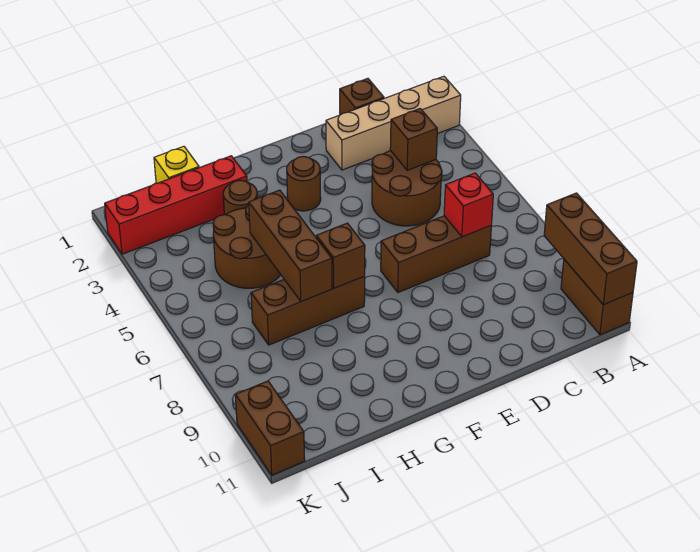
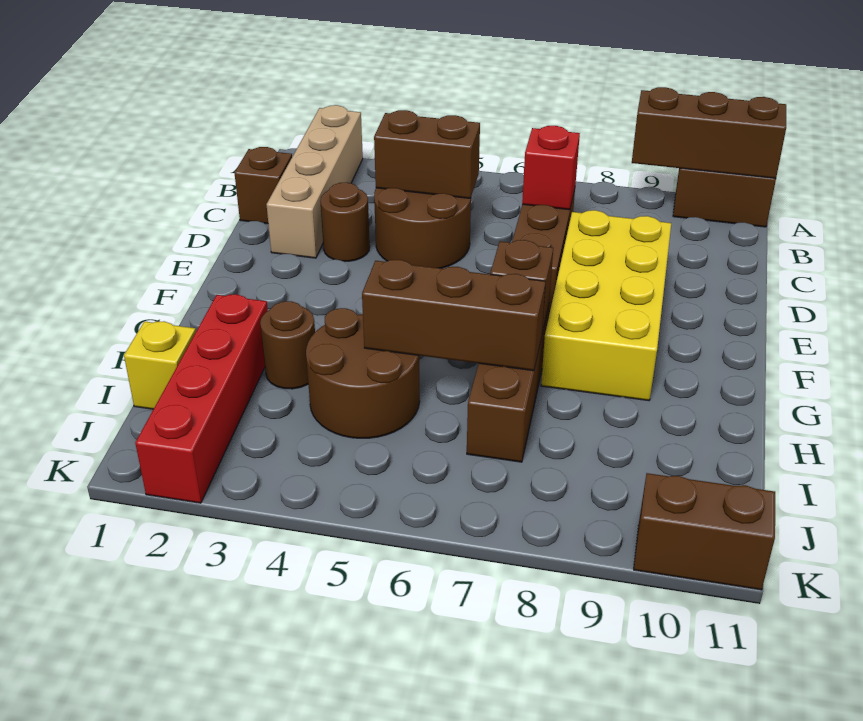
brown brick C4 level 2 -> brown brick C4:C5 level 2
none -> yellow brick D8:G9 level 1
brown round brick F3 level 1 -> brown round brick D3 level 1

